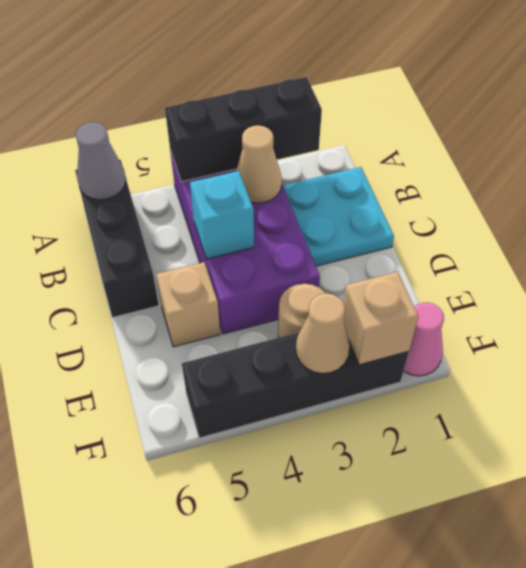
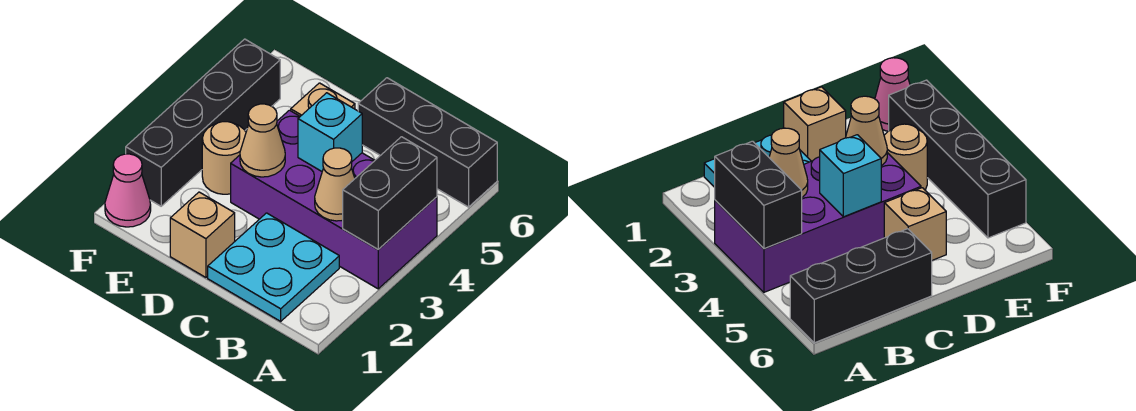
black brick A2:A4 level 2 -> black brick A3:A4 level 2
grey cone A6 level 2 -> none
tan brick F2 level 2 -> tan brick D1 level 1
tan cone F3 level 2 -> tan cone D3 level 2

